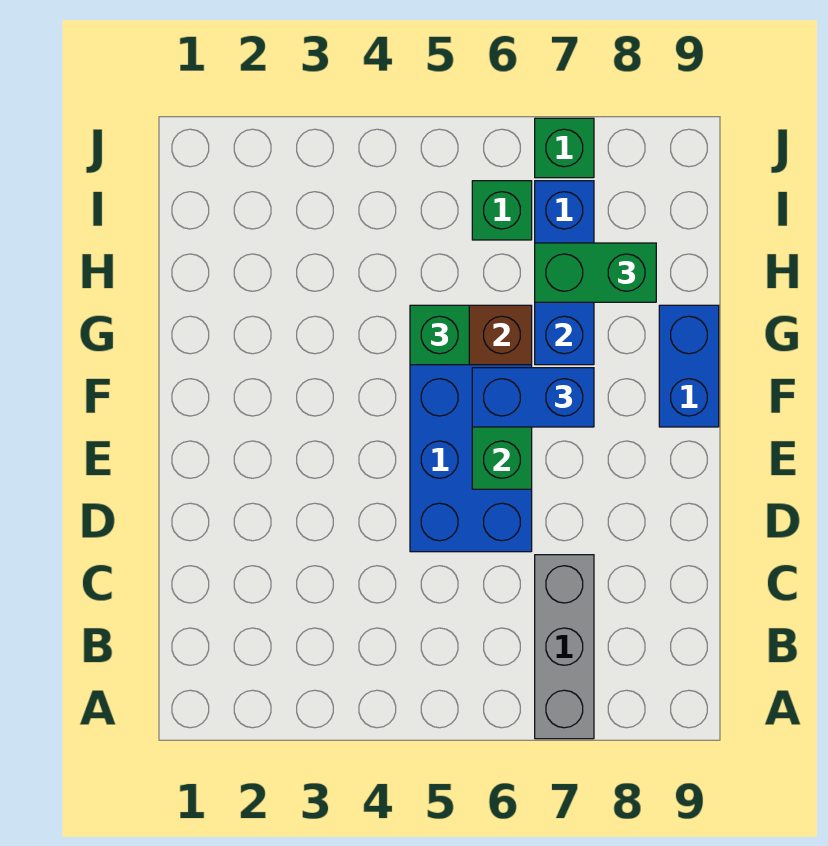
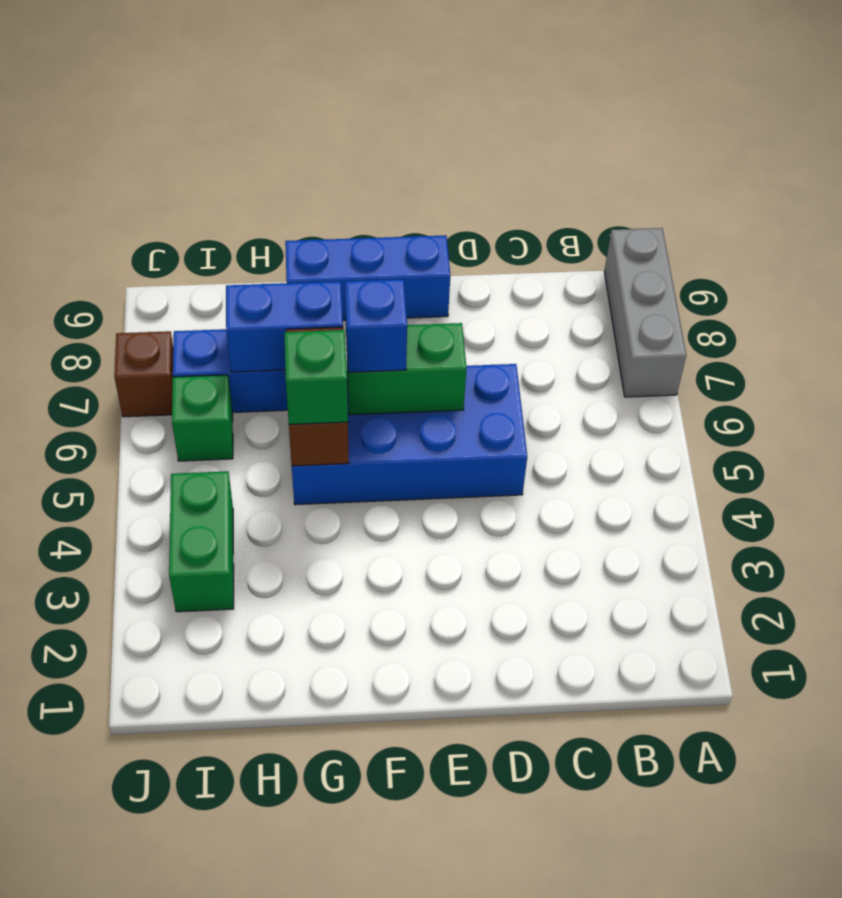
grey brick A7:C7 level 1 -> grey brick A7:A9 level 1
blue brick F6:F7 level 3 -> blue brick F6 level 3
blue brick F9:G9 level 1 -> blue brick E9:G9 level 1
green brick H7:H8 level 3 -> green brick I3:I4 level 1
green brick J7 level 1 -> brown brick J7 level 1

